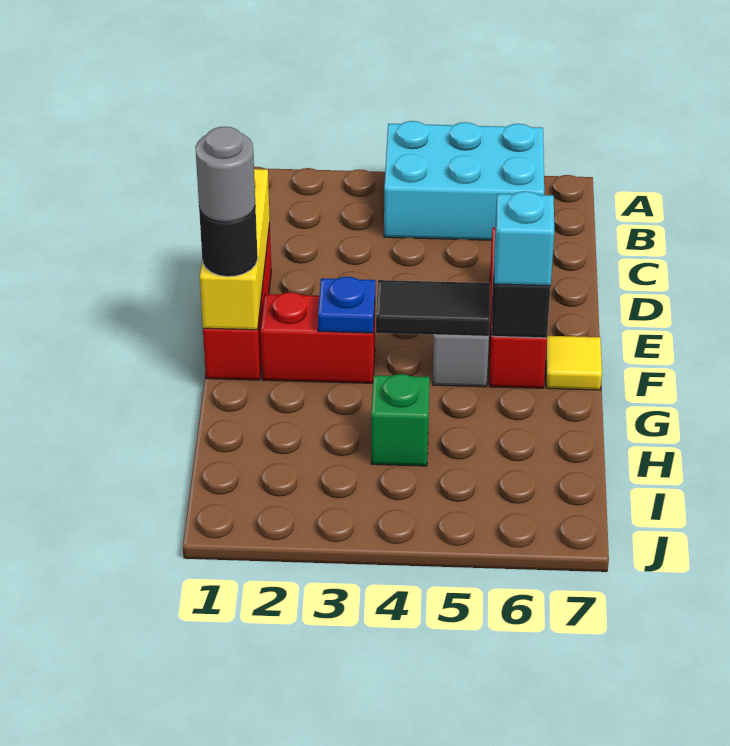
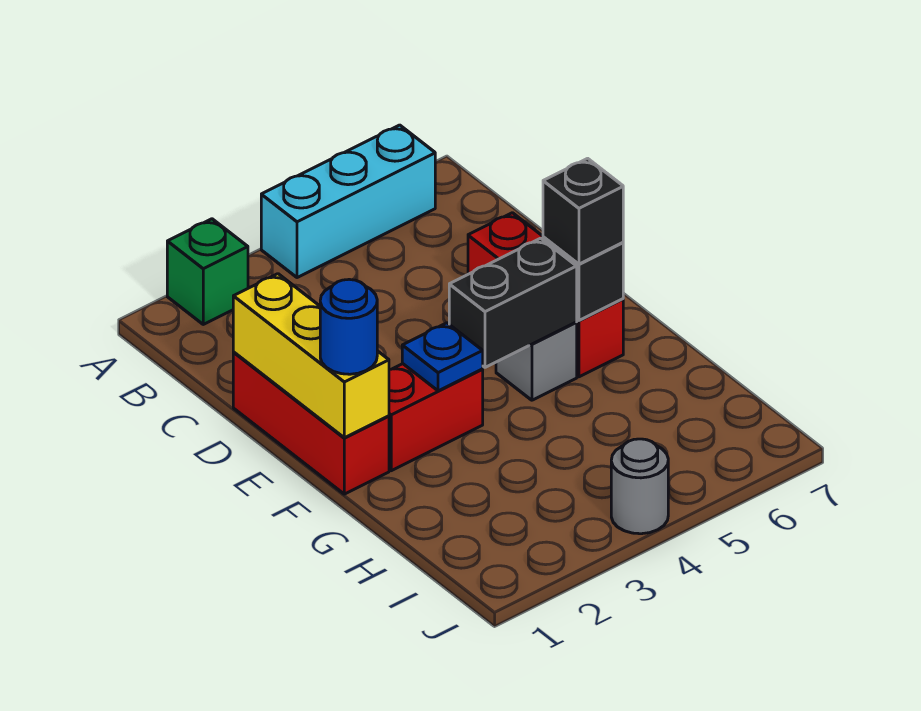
cyan brick A4:B6 level 1 -> cyan brick A4:A6 level 1
black round brick F1 level 3 -> blue round brick F1 level 3
grey round brick F1 level 4 -> grey round brick J4 level 1
black tile F4:F5 level 2 -> black brick F4:F5 level 2
cyan brick F6 level 3 -> black brick F6 level 3
yellow tile F7 level 1 -> none
green brick H4 level 1 -> green brick A2 level 1

